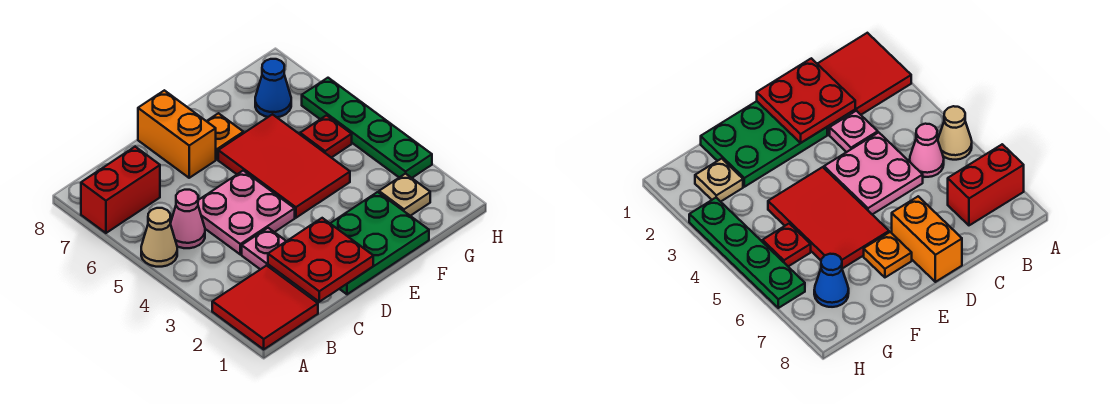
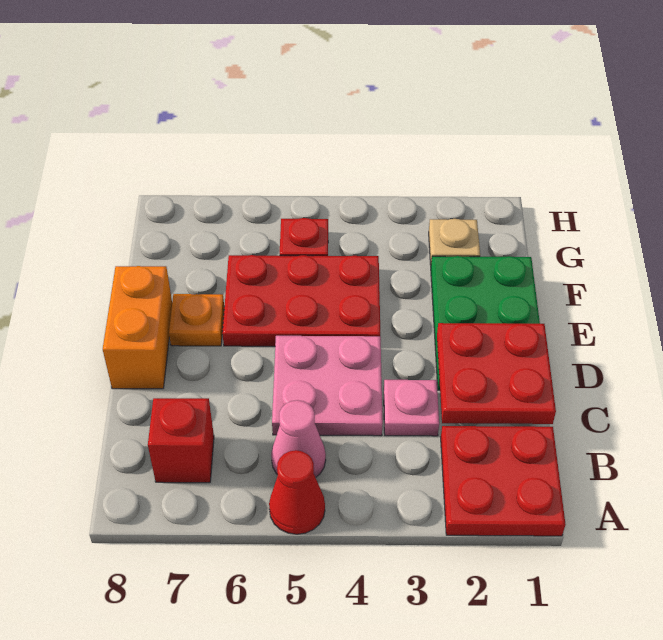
red tile A1:B2 level 1 -> red plate A1:B2 level 1
tan cone A5 level 1 -> red cone A5 level 1
red brick A7:B7 level 1 -> red brick B7 level 1
orange brick D7:D8 level 1 -> orange brick D8:E8 level 1
red tile E4:F6 level 1 -> red plate E4:F6 level 1
blue cone G7 level 1 -> none
green plate H3:H6 level 1 -> none

